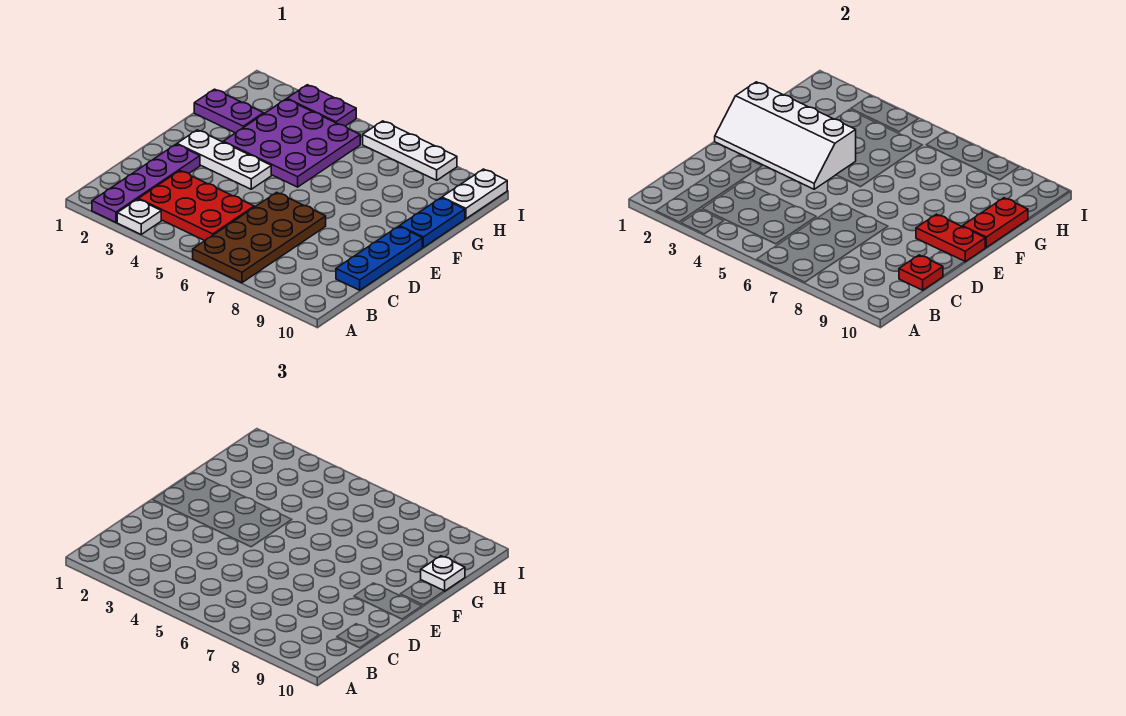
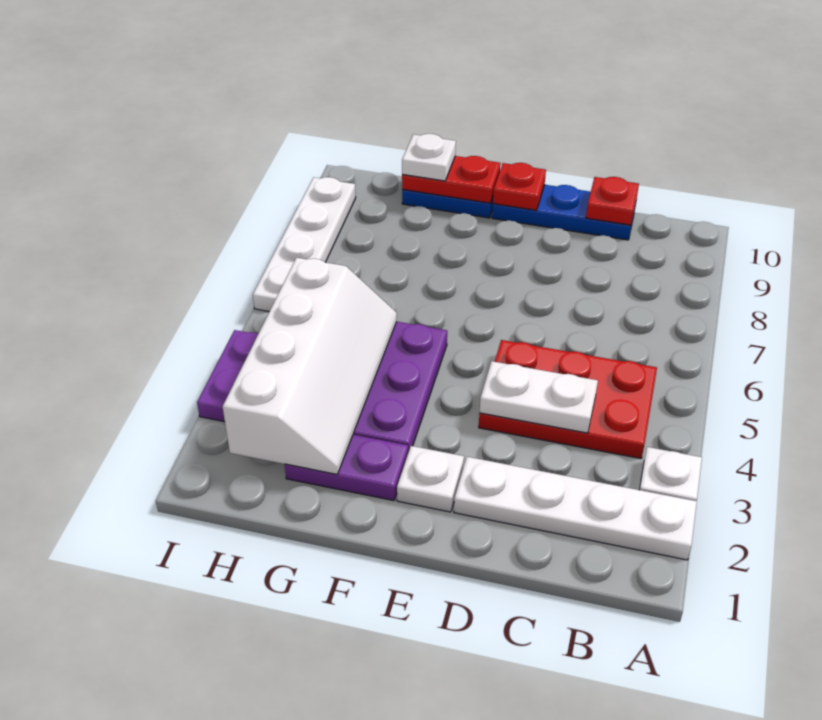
purple plate A2:D2 level 1 -> white plate A2:D2 level 1
brown plate A6:D7 level 1 -> none
red plate B3:C5 level 1 -> red plate B4:D5 level 1
white slope E1:F4 level 2 top F -> white slope G2:H5 level 2 top H
white plate E2:E4 level 1 -> white plate E2 level 1
red plate E9:E10 level 2 -> red plate E10 level 2
purple plate G1:G2 level 1 -> purple plate F2:G2 level 1
white plate H10:I10 level 1 -> white plate C4:D4 level 2
white plate I6:I8 level 1 -> white plate I6:I9 level 1

